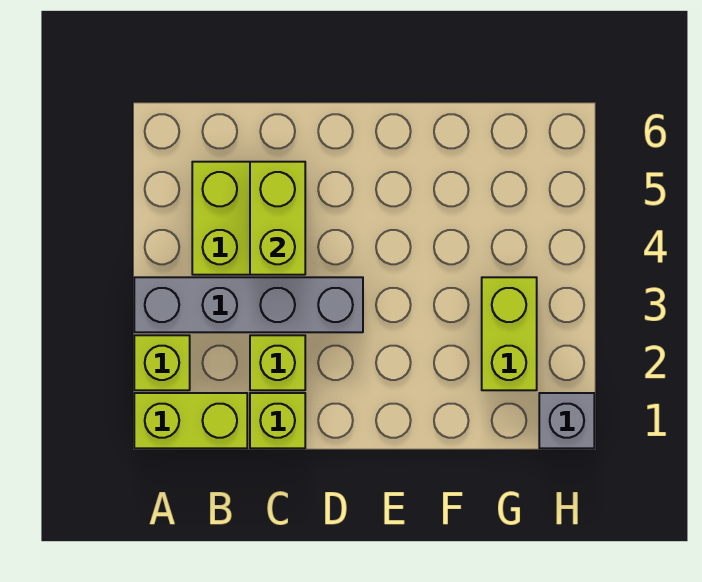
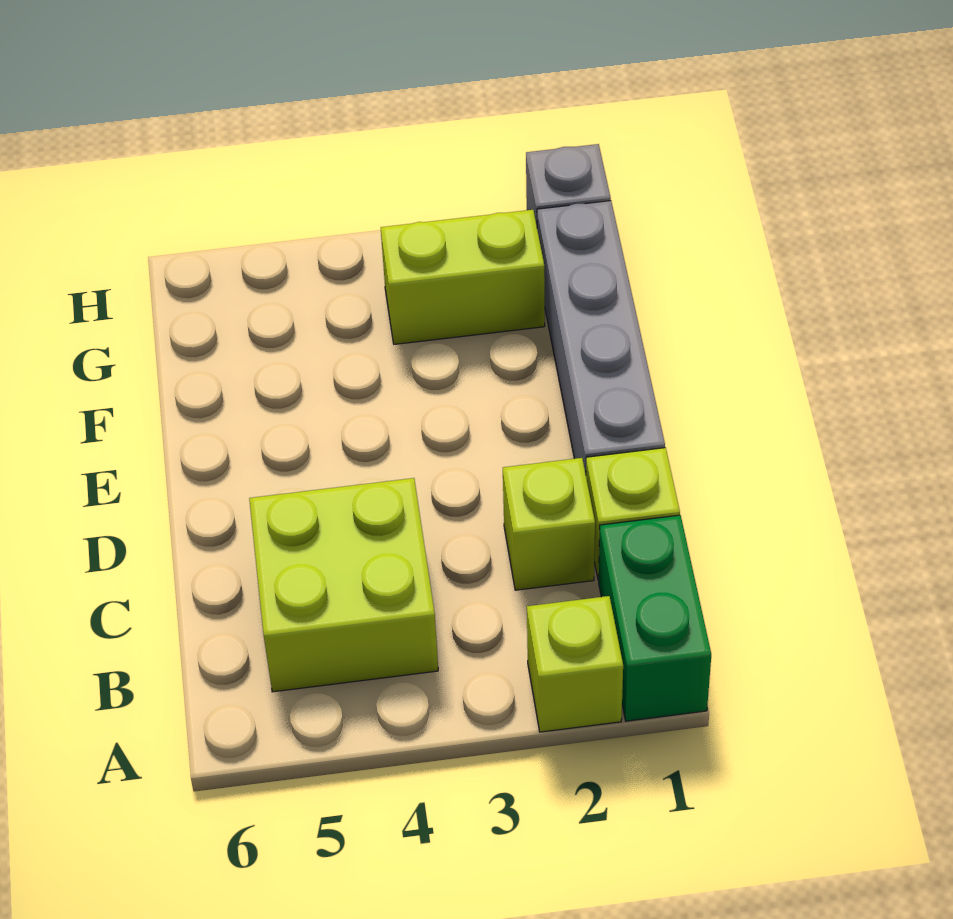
lime brick A1:B1 level 1 -> green brick A1:B1 level 1
grey brick A3:D3 level 1 -> grey brick D1:G1 level 1
lime brick C4:C5 level 2 -> none

